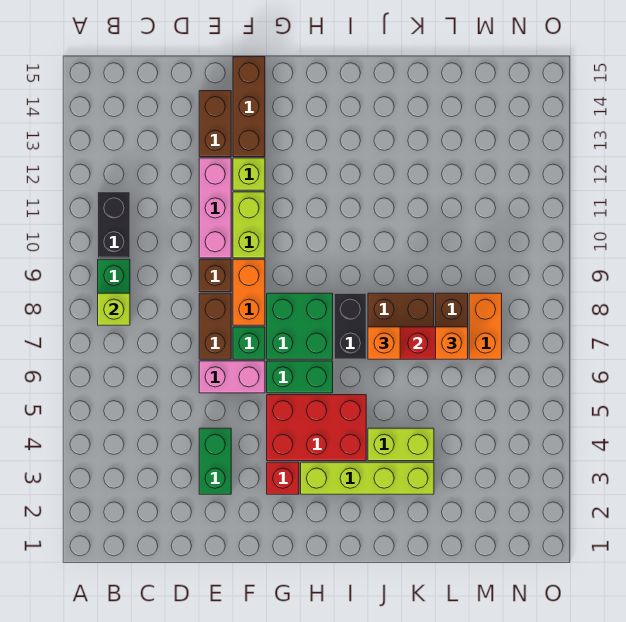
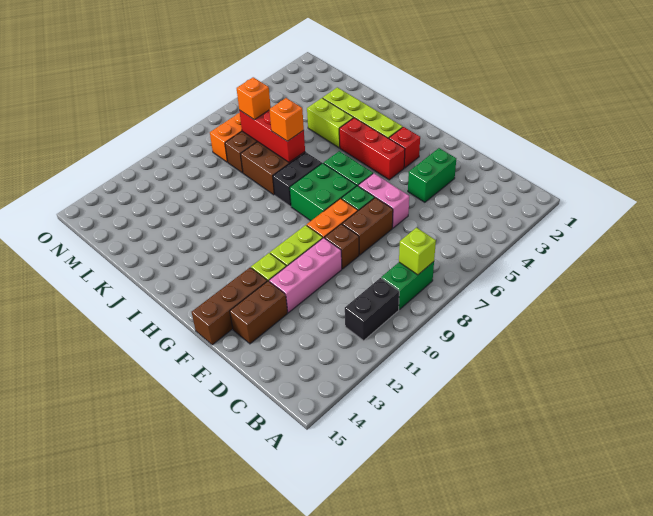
red brick G4:I5 level 1 -> red brick G4:I4 level 1

